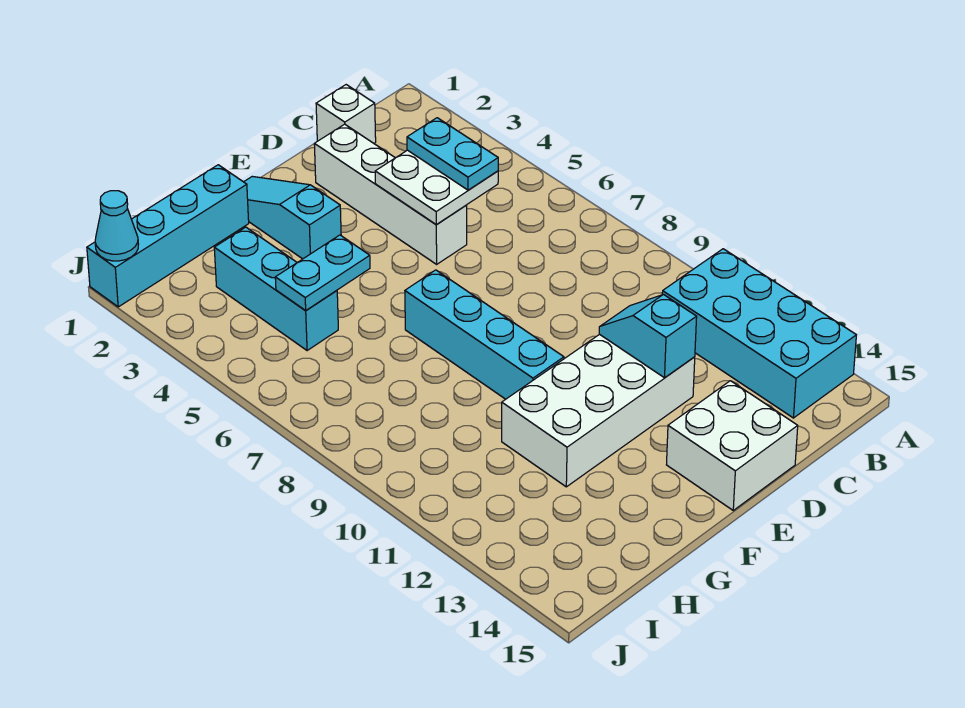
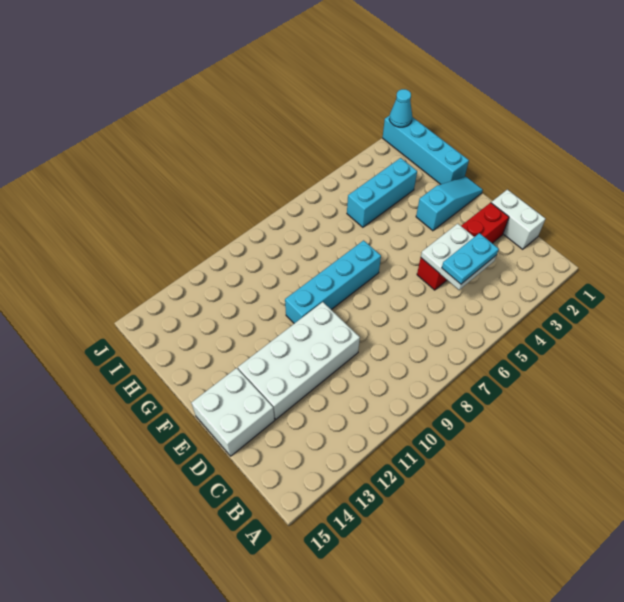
cyan brick A11:B14 level 1 -> none
white brick C1 level 1 -> white brick C1:D1 level 1
white brick D2:D5 level 1 -> red brick D2:D5 level 1
white brick D11:G12 level 1 -> white brick D10:E13 level 1
cyan slope D11:D12 level 2 top 12 -> none
cyan plate G5:H5 level 2 -> none

